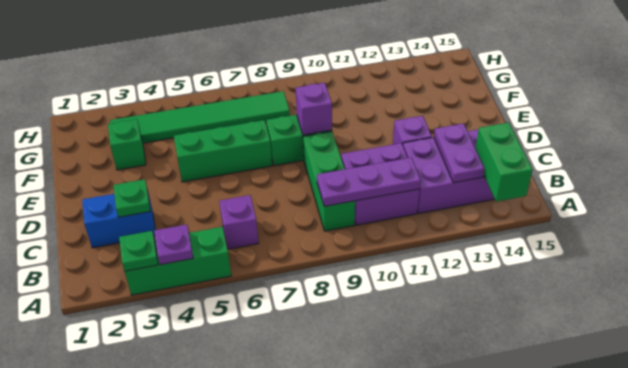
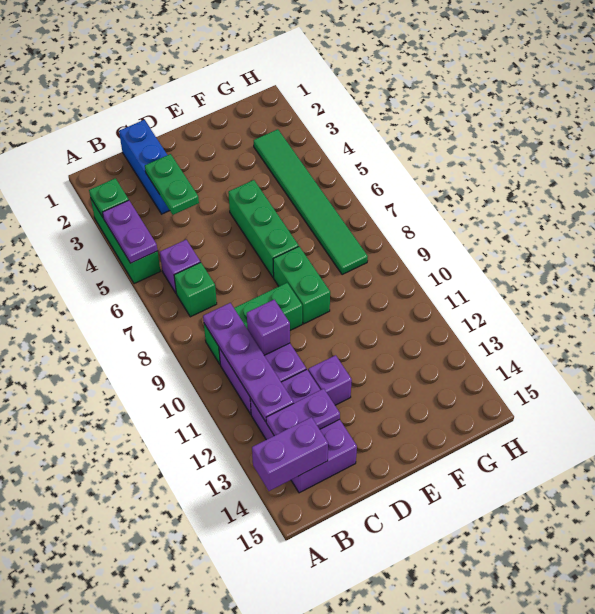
purple plate A4 level 2 -> purple plate A4:A5 level 2
green brick A14:B14 level 2 -> purple brick A14:B14 level 2
purple plate B9:B11 level 2 -> purple plate B9:B12 level 2
blue brick C2:C3 level 1 -> blue brick C1:C3 level 1
green plate C3 level 2 -> green plate C3:C4 level 2
purple brick E9 level 2 -> purple brick C10 level 2
green brick F3 level 1 -> green brick B7 level 1

